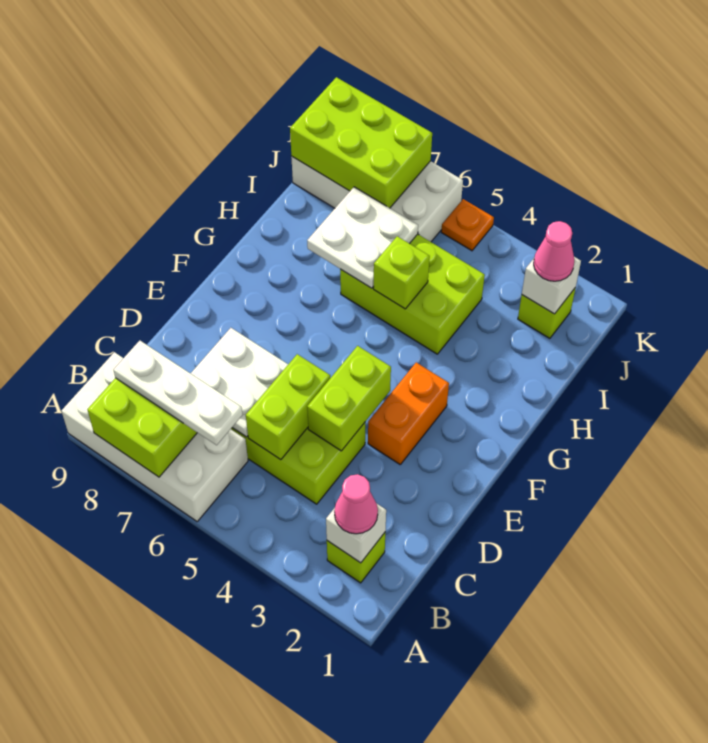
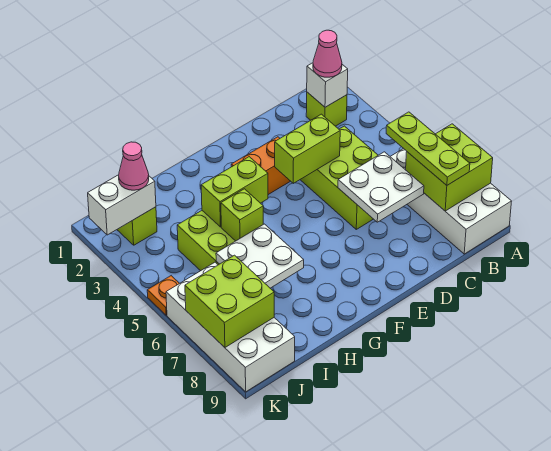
white plate B6:B8 level 3 -> lime plate B6:B8 level 3
lime brick C5:D5 level 2 -> lime brick G4:H4 level 2
white brick J2 level 2 -> white brick J2:K2 level 2
lime brick J7:K9 level 2 -> lime brick J7:K8 level 2

